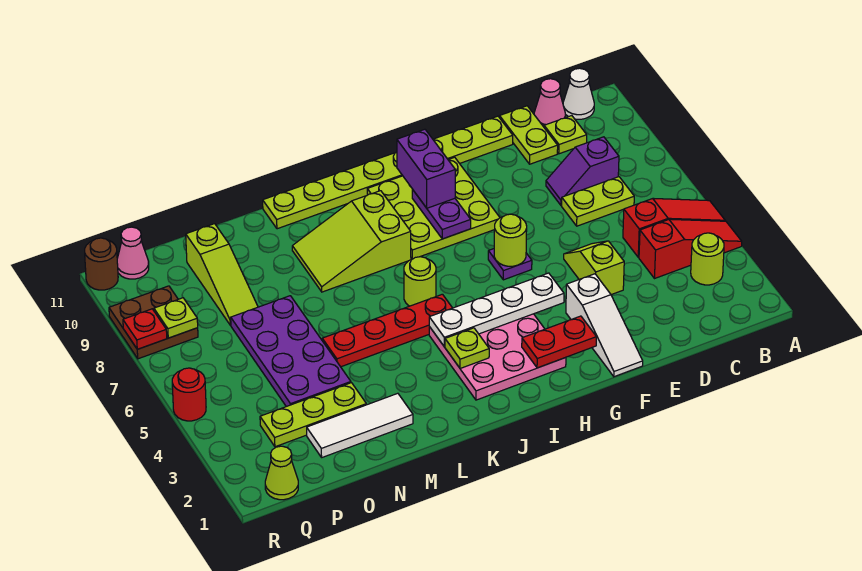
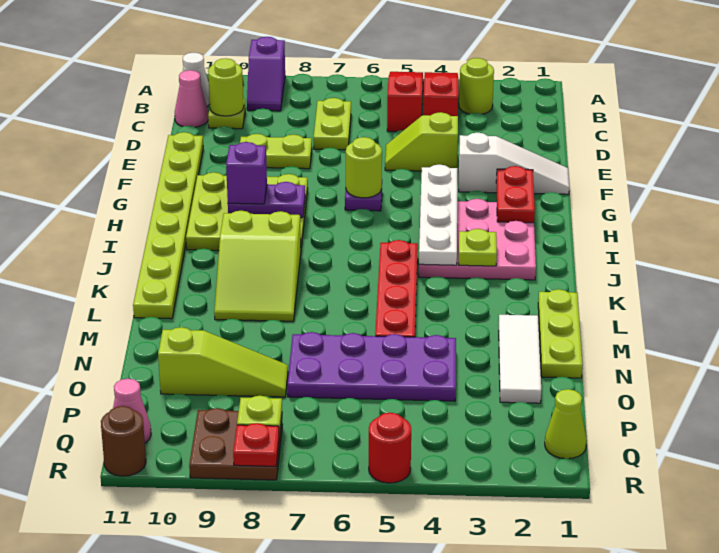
purple slope C8:D8 level 1 top C -> purple slope A9:B9 level 1 top A
lime plate D10:D11 level 1 -> lime plate E8:E9 level 1
purple brick H9:H10 level 3 -> purple brick H9 level 3
lime round brick J6 level 1 -> lime round brick C10 level 2
lime plate N3:P3 level 1 -> lime plate L1:N1 level 1

